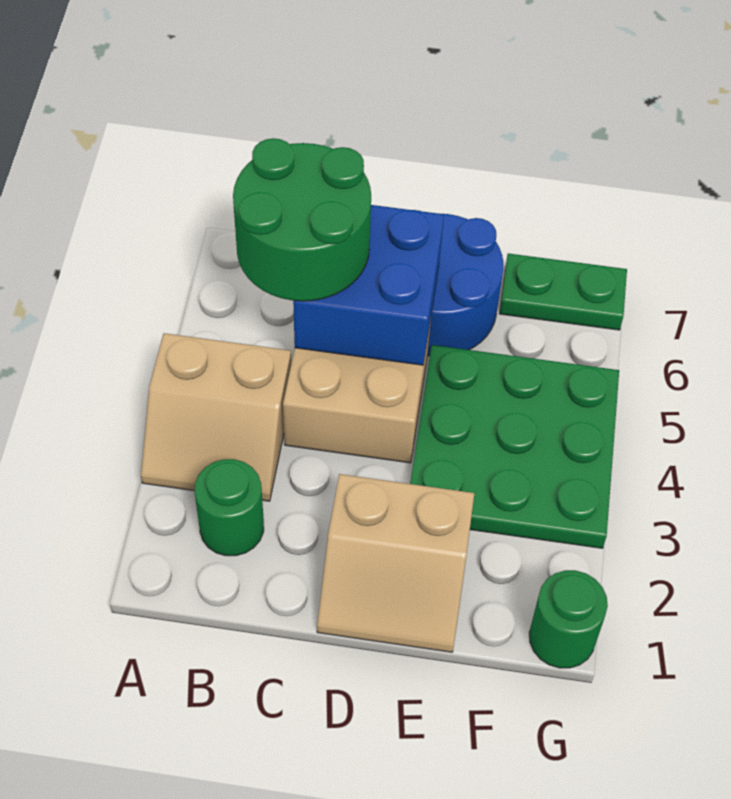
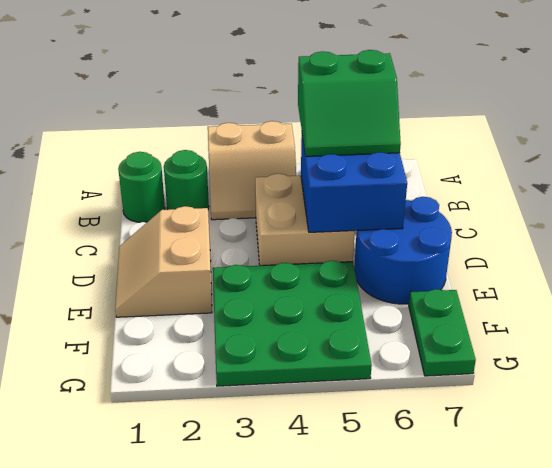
tan slope A3:B4 level 1 top 4 -> tan slope A3:B4 level 1 top A
green round brick B5:C6 level 3 -> green slope B5:C6 level 3 top B
green round brick G1 level 1 -> green round brick B1 level 1

